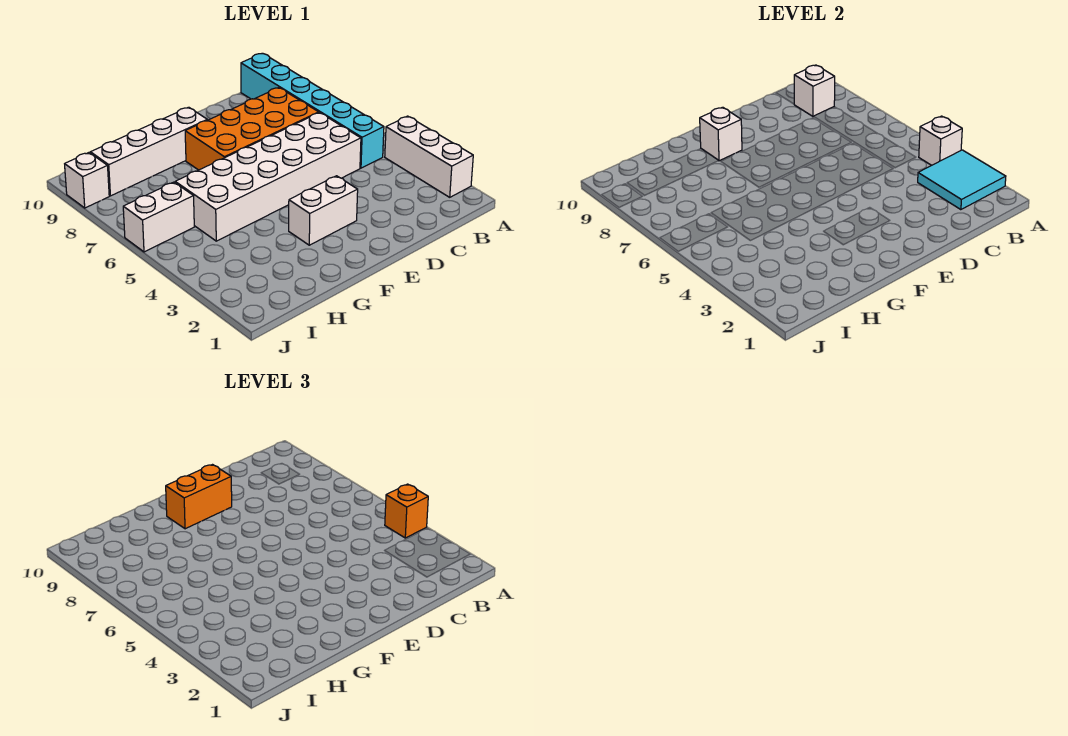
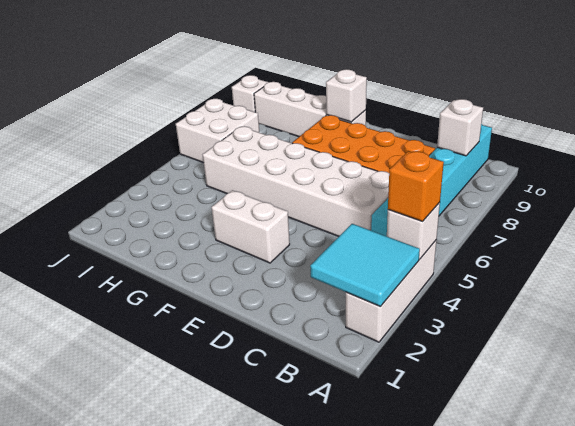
orange brick E9:F9 level 3 -> none
white brick I6:J6 level 1 -> white brick I6:J7 level 1

